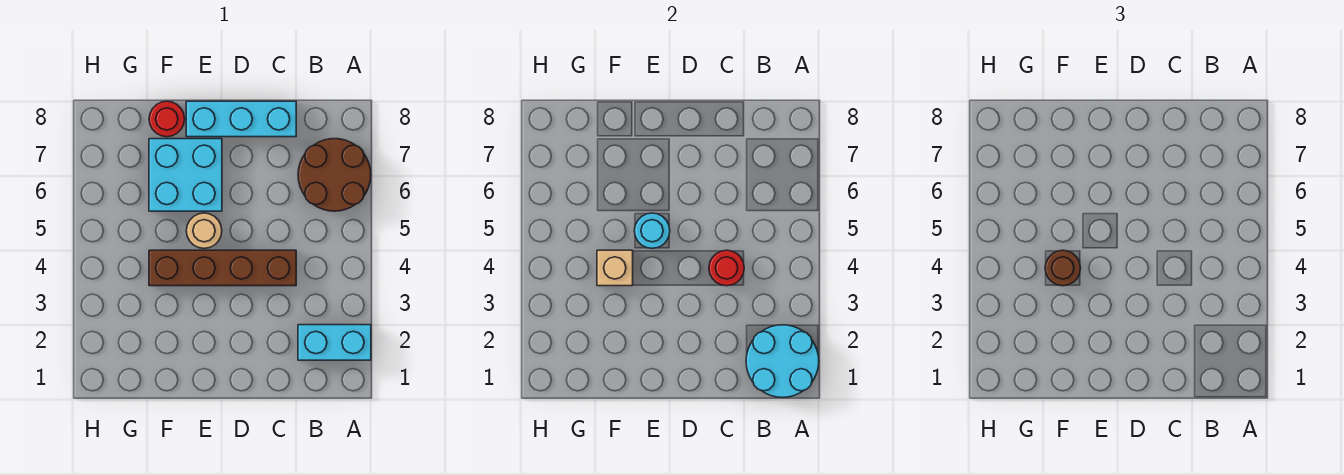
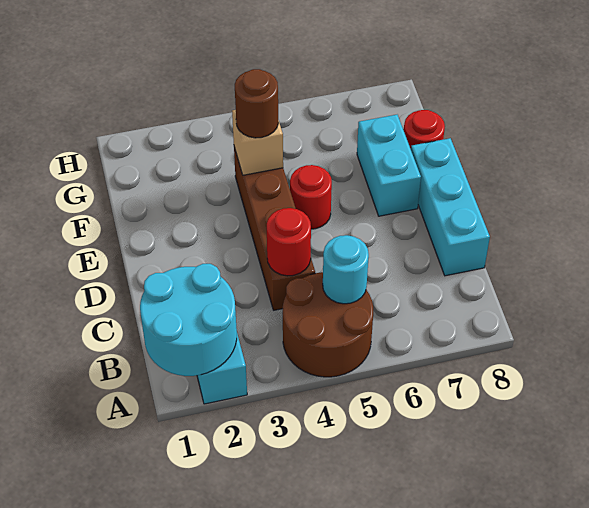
brown round brick A6:B7 level 1 -> brown round brick A4:B5 level 1
tan round brick E5 level 1 -> red round brick E5 level 1
cyan round brick E5 level 2 -> cyan round brick B5 level 2
cyan brick E6:F7 level 1 -> cyan brick E7:F7 level 1

